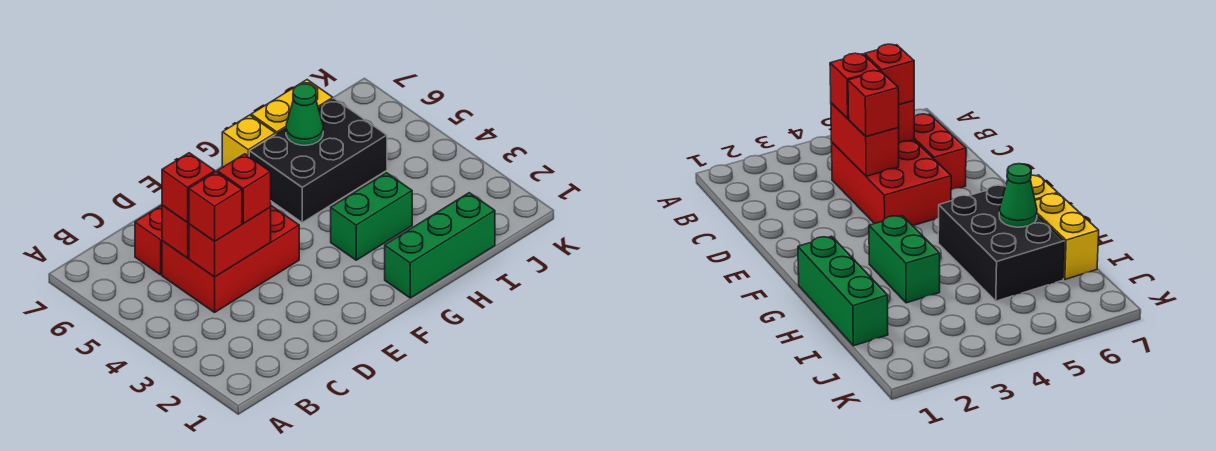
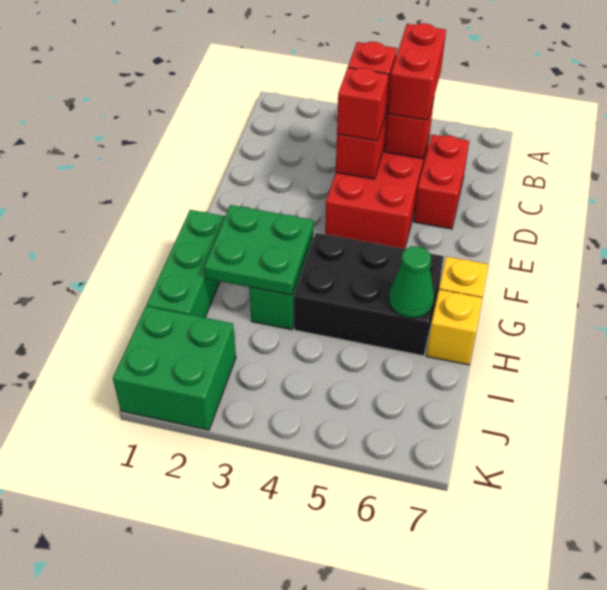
red brick C5 level 3 -> red brick B5:C5 level 3
none -> green plate G2:H3 level 2
black brick G5:I6 level 1 -> black brick G4:H6 level 1
yellow brick H7:I7 level 1 -> yellow brick H7 level 1
none -> green brick J1:K2 level 1

